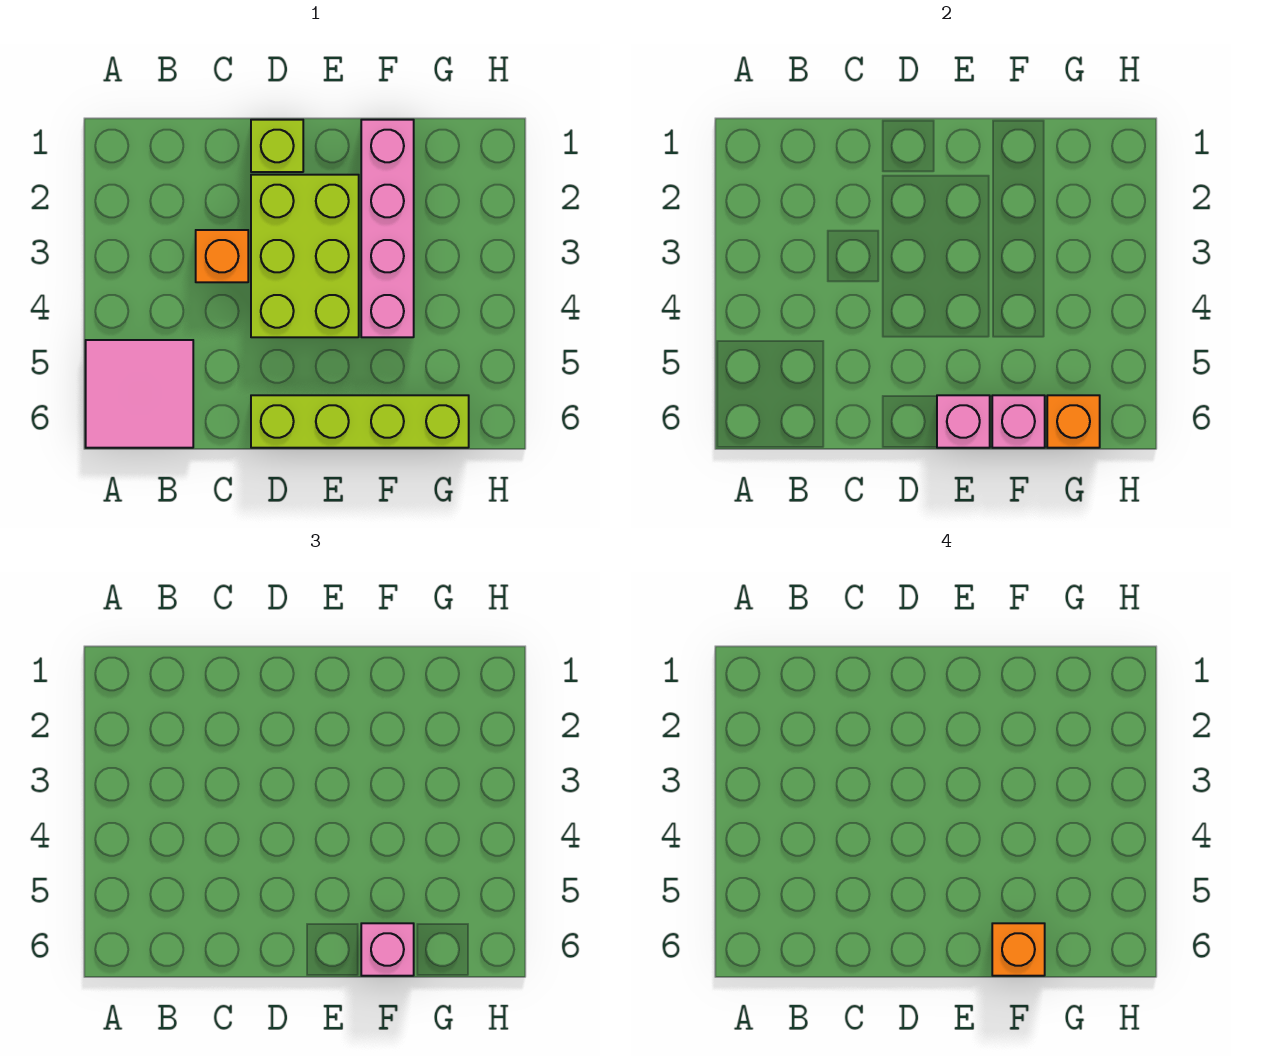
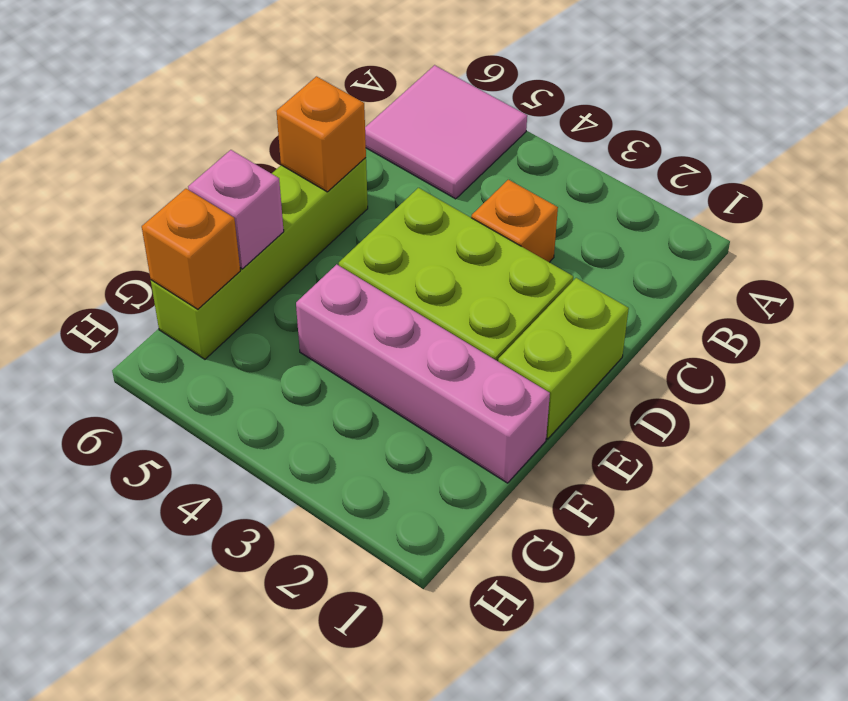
lime brick D1 level 1 -> lime brick D1:E1 level 1
pink brick E6 level 2 -> none
pink brick F6 level 3 -> none
orange brick F6 level 4 -> orange brick D6 level 2

